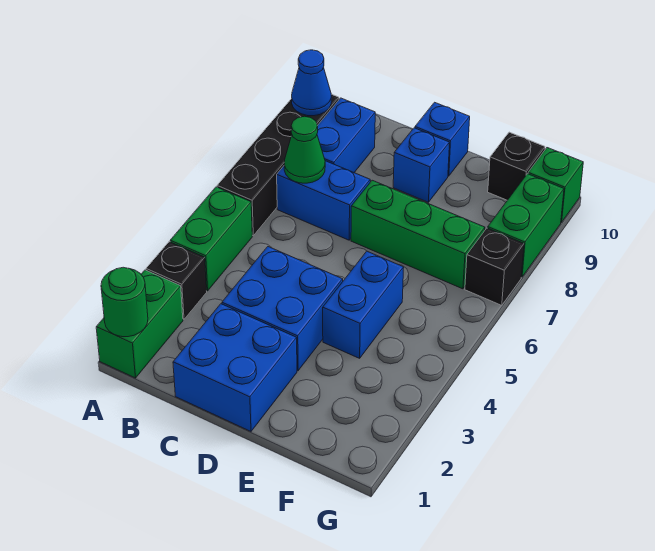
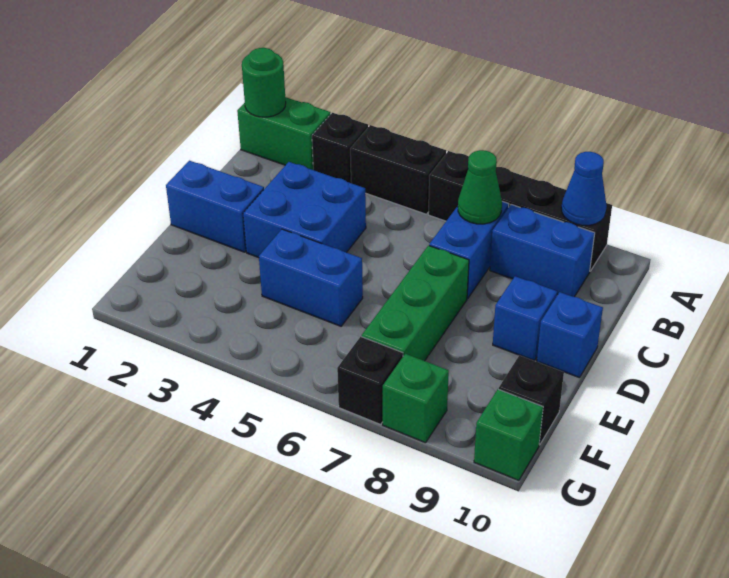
green brick A4:A5 level 1 -> black brick A4:A5 level 1
blue brick C1:D2 level 1 -> blue brick D1:D2 level 1
green brick G8:G9 level 1 -> green brick G8 level 1

